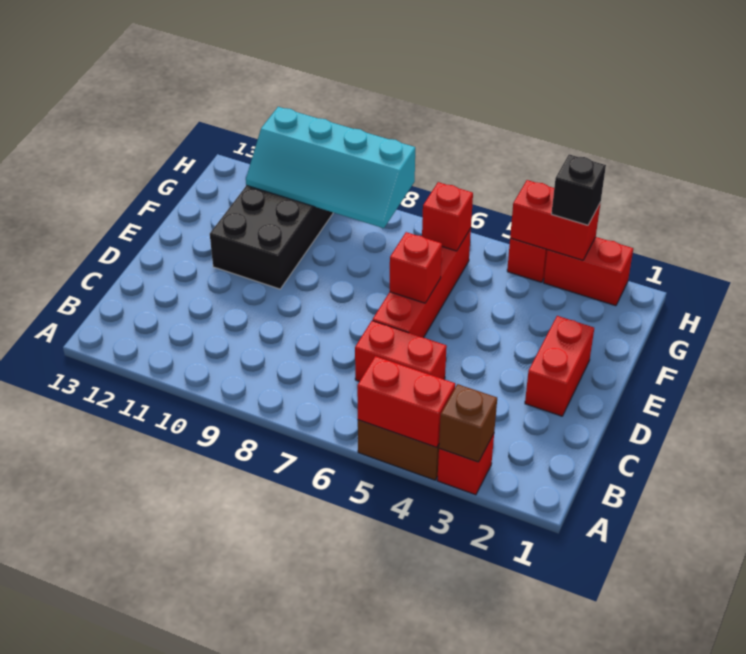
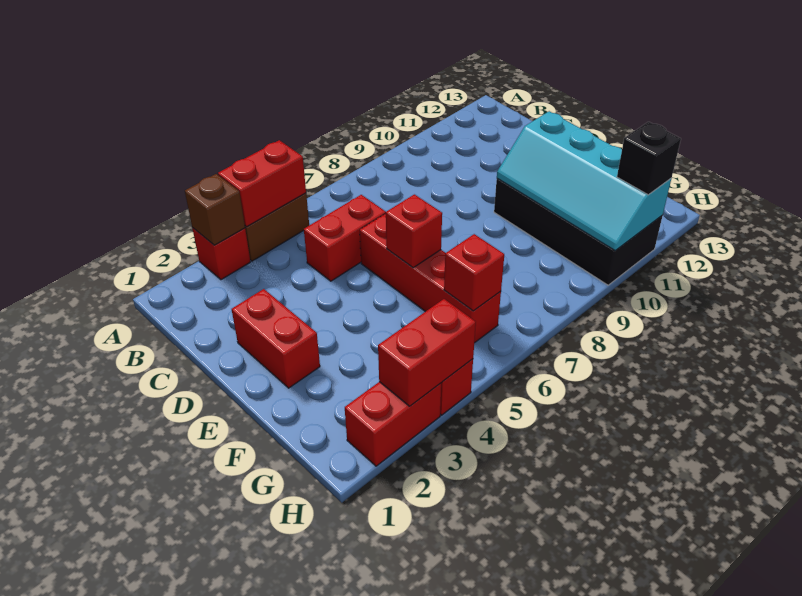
cyan slope G8:H11 level 2 top H -> cyan slope E10:H11 level 2 top 11
black brick H3 level 3 -> black brick H11 level 3

